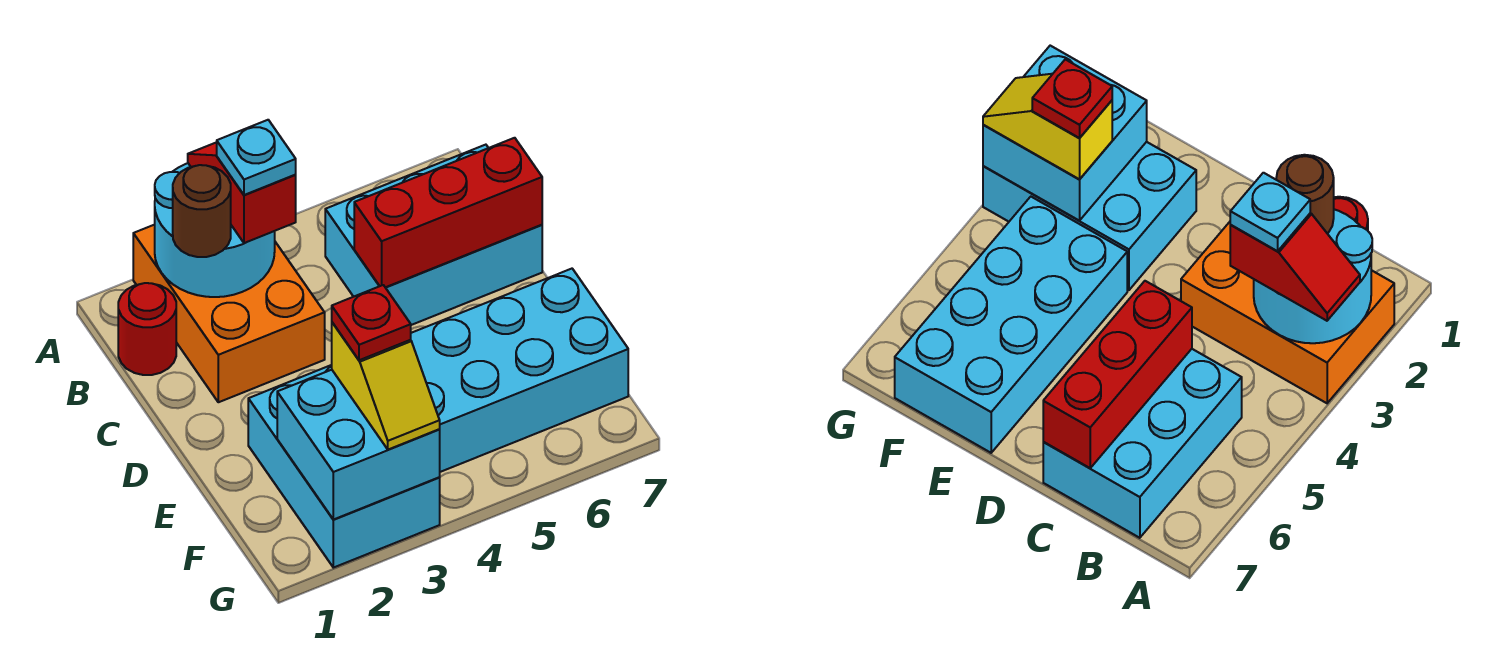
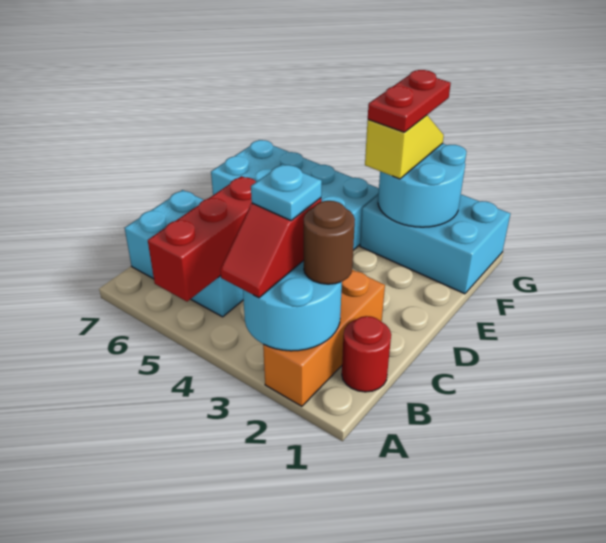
orange brick A2:C3 level 1 -> orange brick A2:C2 level 1
red brick C5:C7 level 2 -> red brick A5:C5 level 2
cyan brick E2:G3 level 1 -> cyan brick F1:G3 level 1
cyan brick F2:G3 level 2 -> cyan round brick F2:G3 level 2
red plate F3 level 4 -> red plate F3:G3 level 4

